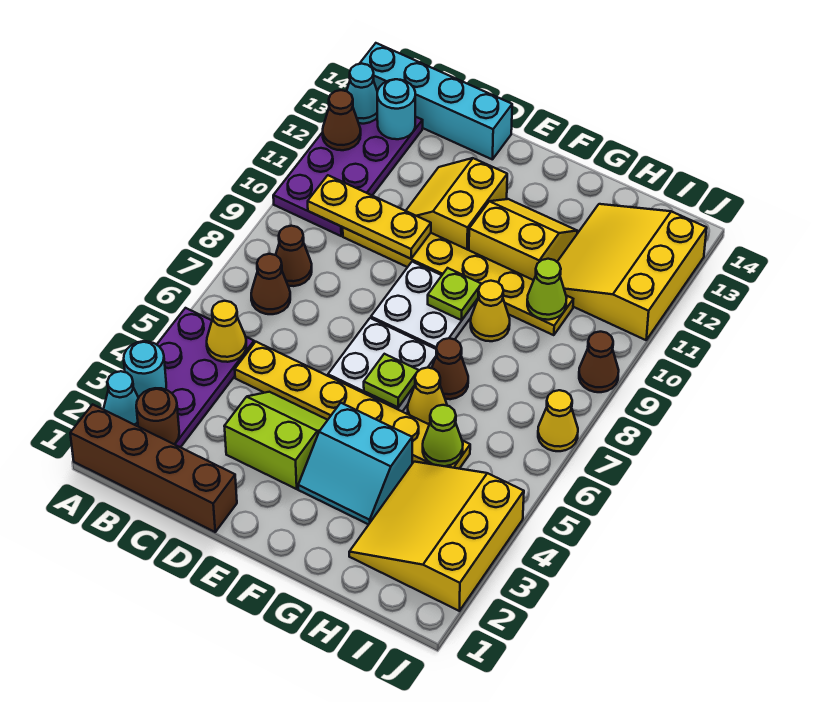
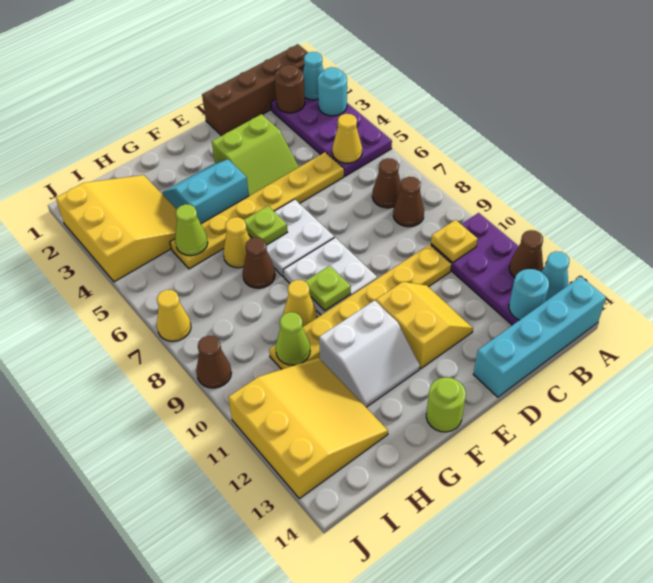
yellow plate B10:D10 level 2 -> yellow plate B10 level 2
yellow slope F11:G12 level 1 top 11 -> white slope F11:G12 level 1 top 11
none -> lime round brick F14 level 1

